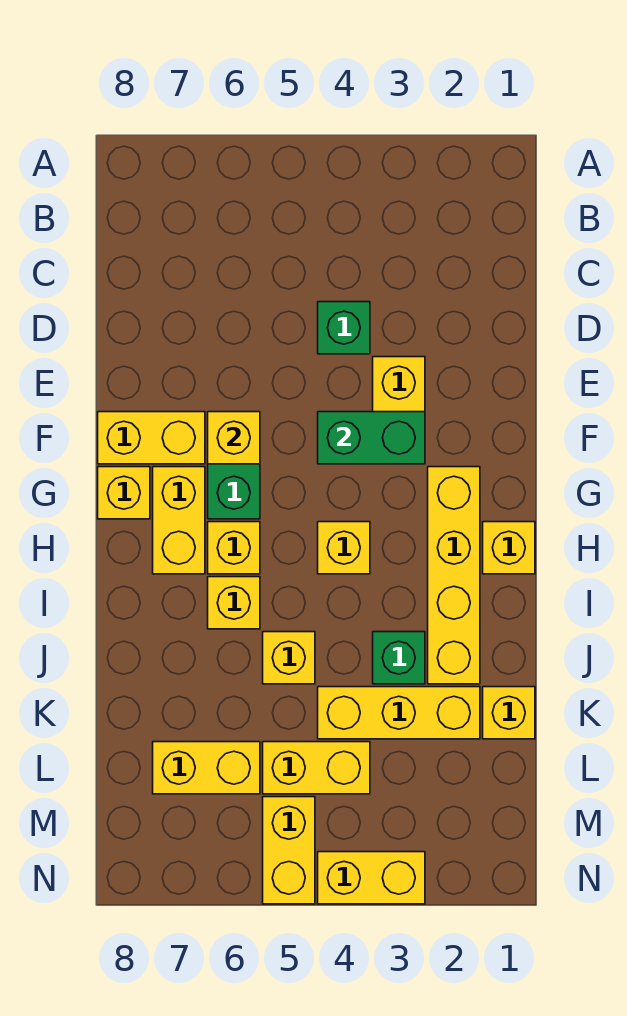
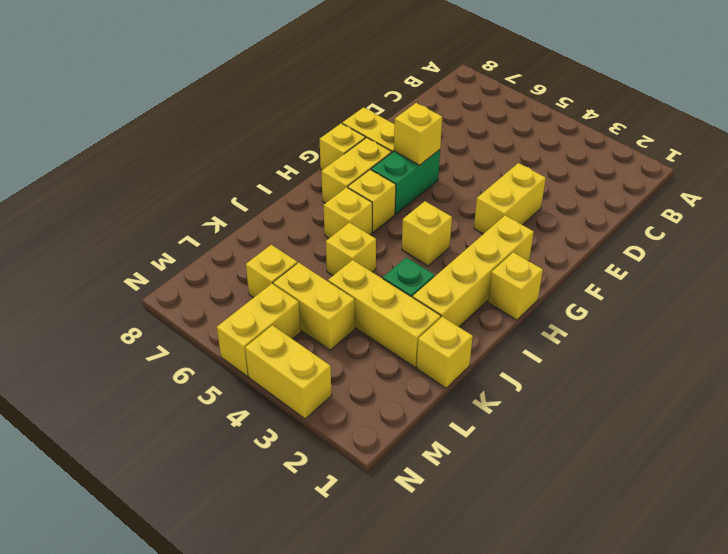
green brick D4 level 1 -> none
green brick F3:F4 level 2 -> none
yellow brick L6:L7 level 1 -> yellow brick L6 level 1

